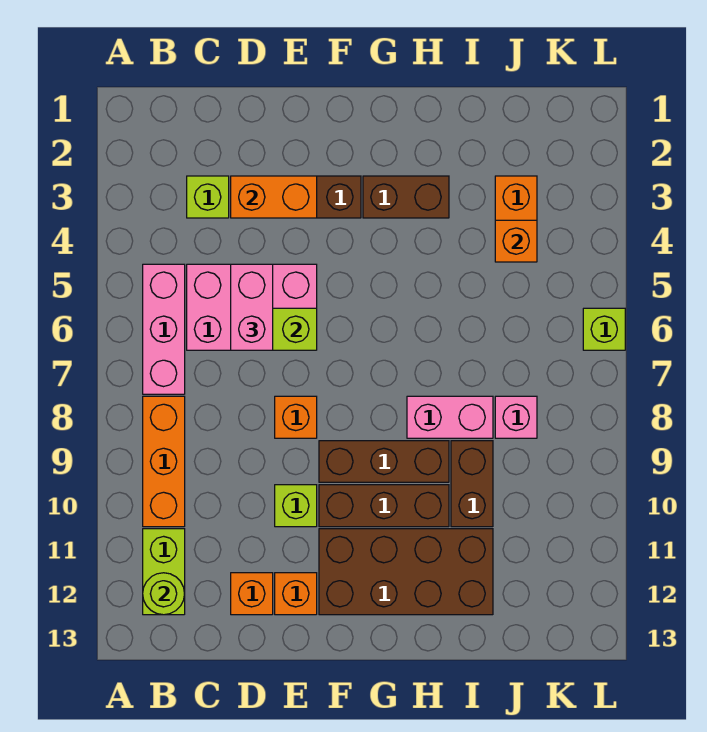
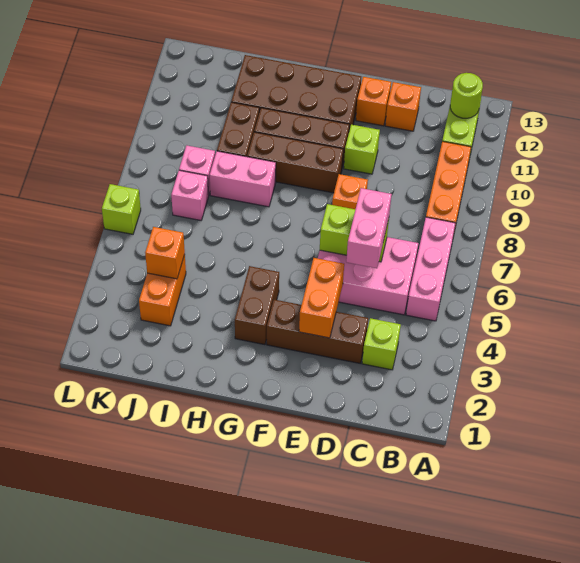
orange brick D3:E3 level 2 -> orange brick E3:E4 level 2
brown brick G3:H3 level 1 -> brown brick G3:G4 level 1
none -> pink brick J7 level 1

